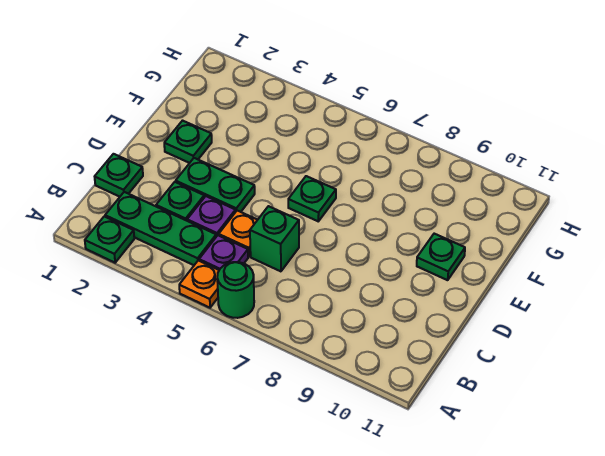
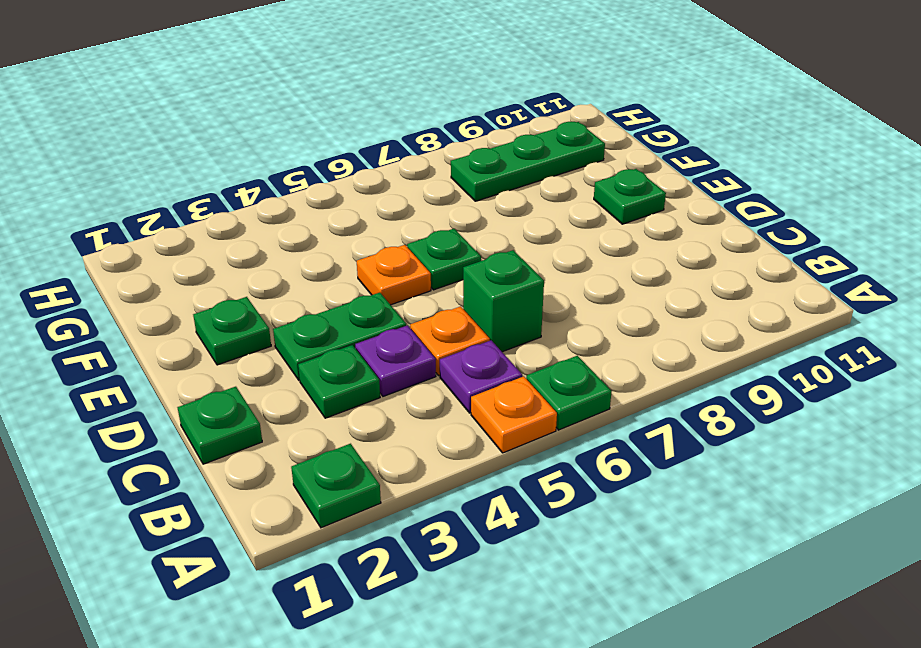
green round brick A6 level 1 -> green plate A6 level 1
green plate B2:B4 level 1 -> green plate G8:G10 level 1
none -> orange plate E5 level 1

